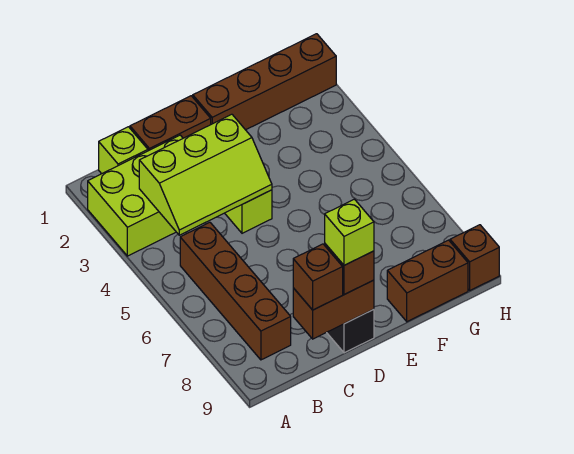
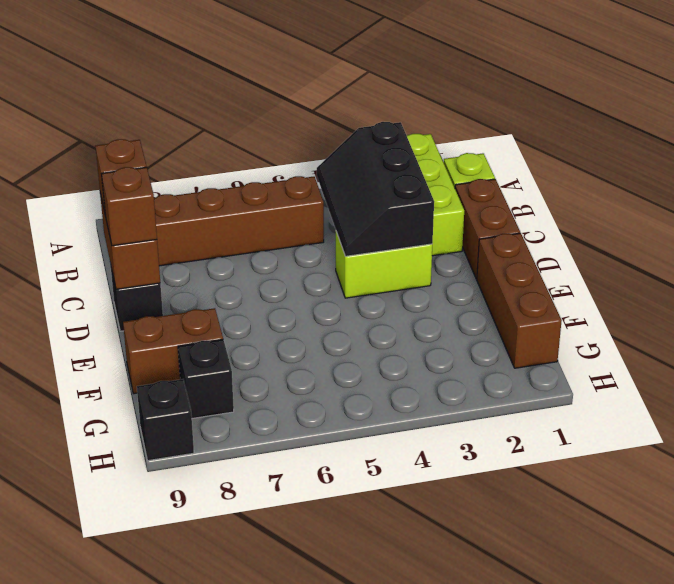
lime slope B3:D4 level 2 top 3 -> black slope B3:D4 level 2 top 3
lime brick D9 level 4 -> none
brown brick E1:H1 level 1 -> brown brick E1:G1 level 1
brown brick F9:G9 level 1 -> brown brick F8:F9 level 1
none -> black brick G8 level 1
brown brick H9 level 1 -> black brick H9 level 1

